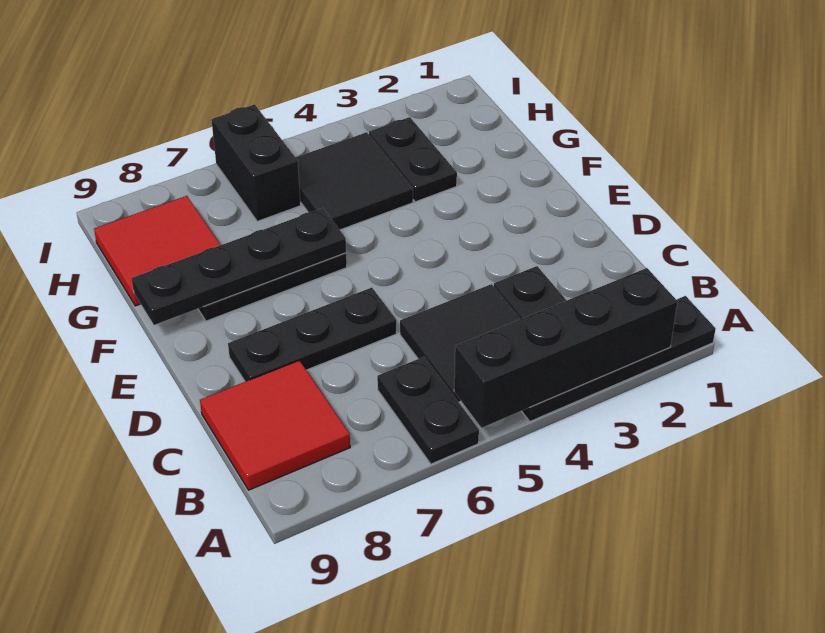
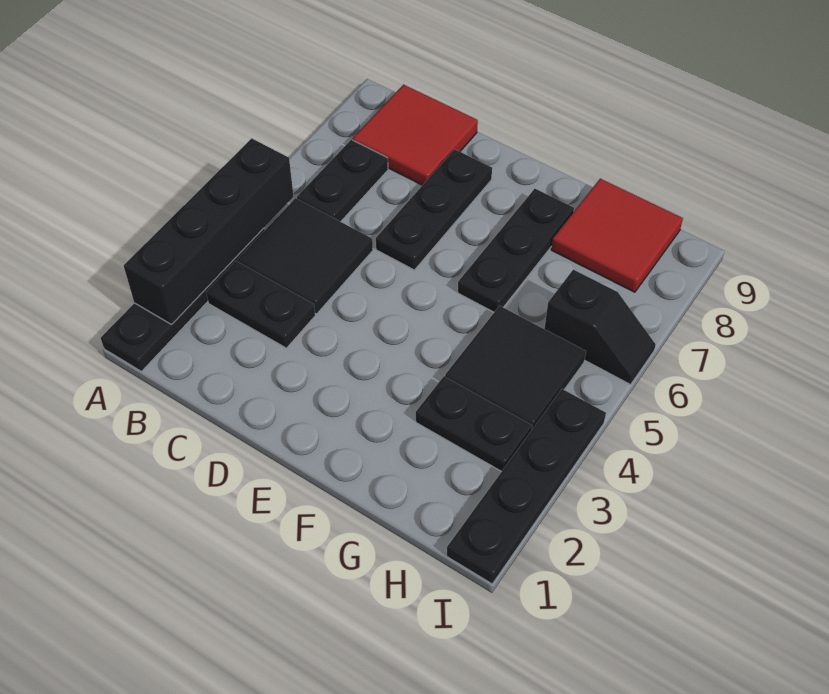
black plate A6:B6 level 1 -> black plate B6:B7 level 1
black plate F6:F9 level 2 -> black plate I1:I4 level 1
black brick H6:I6 level 1 -> black slope H6:I6 level 1 top H

